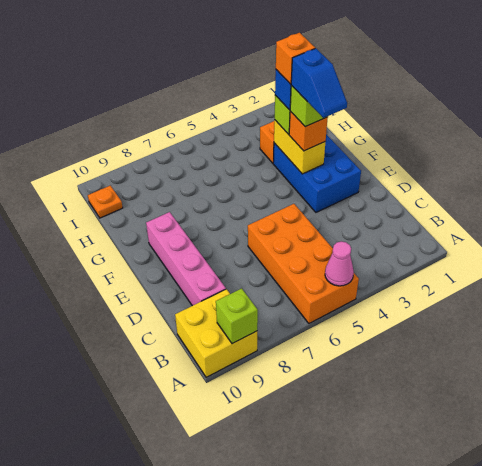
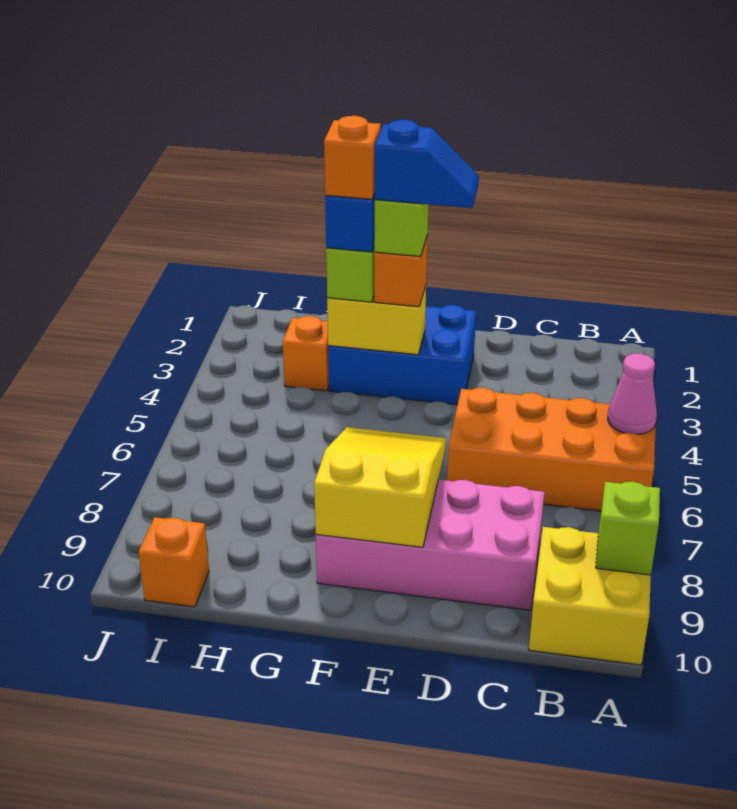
pink brick C9:F9 level 1 -> pink brick C8:F9 level 1
none -> yellow slope E7:F9 level 2 top 9
orange plate I10 level 1 -> orange brick I10 level 1

